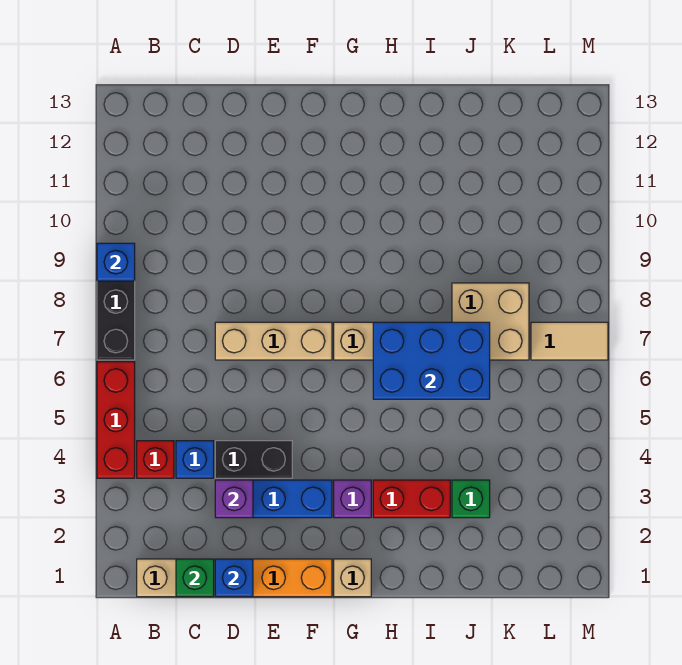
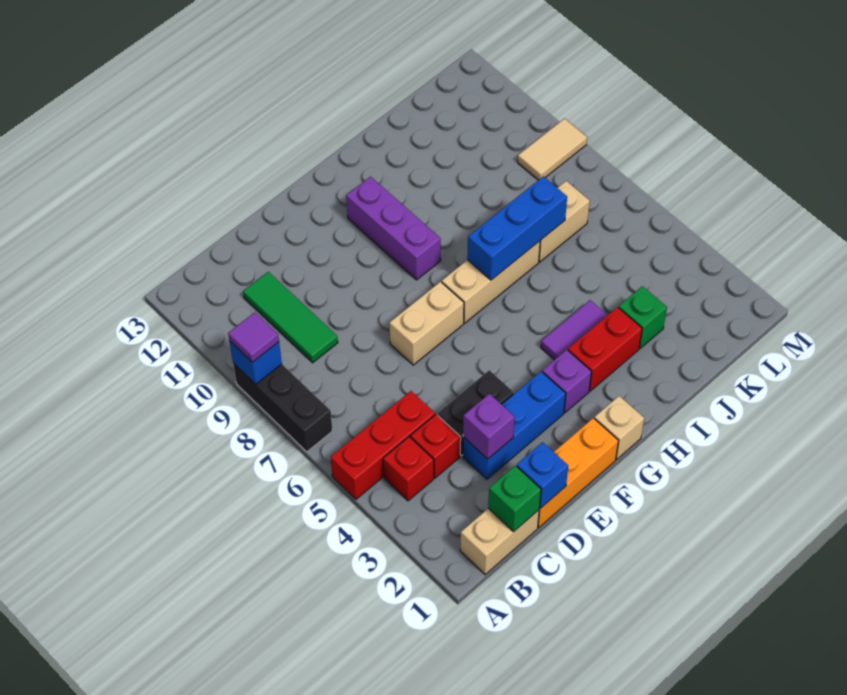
red brick A4:A6 level 1 -> red brick A5:C5 level 1
none -> purple tile A9 level 3
blue brick C4 level 1 -> red brick C4 level 1
none -> green tile C9:C11 level 1
tan brick D7:F7 level 1 -> tan brick E7:F7 level 1
none -> purple brick G9:G11 level 1
none -> purple tile H4:I4 level 1
blue brick H6:J7 level 2 -> blue brick H7:J7 level 2
tan brick J7:K8 level 1 -> tan brick J7:K7 level 1
tan tile L7:M7 level 1 -> tan tile L9:M9 level 1

